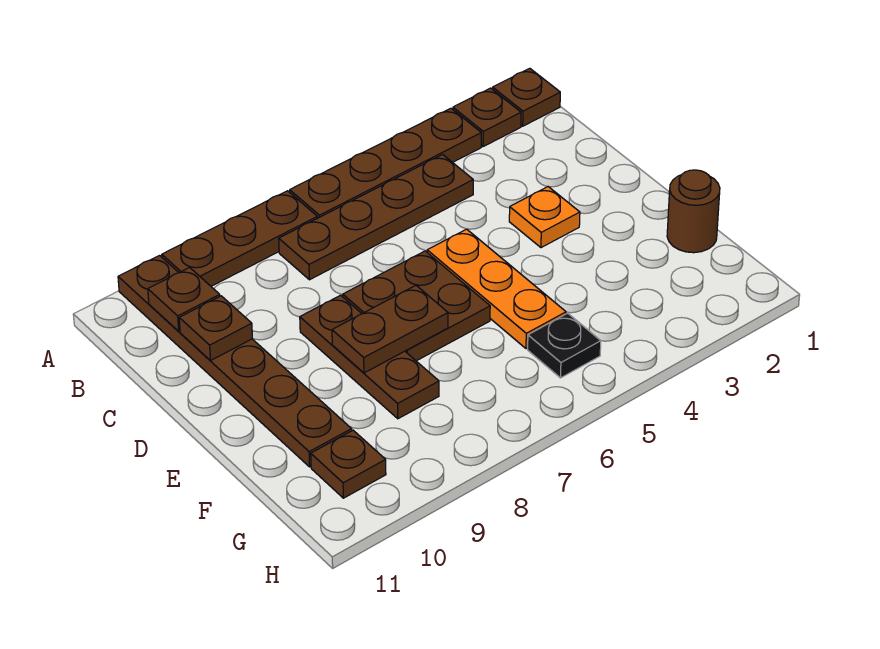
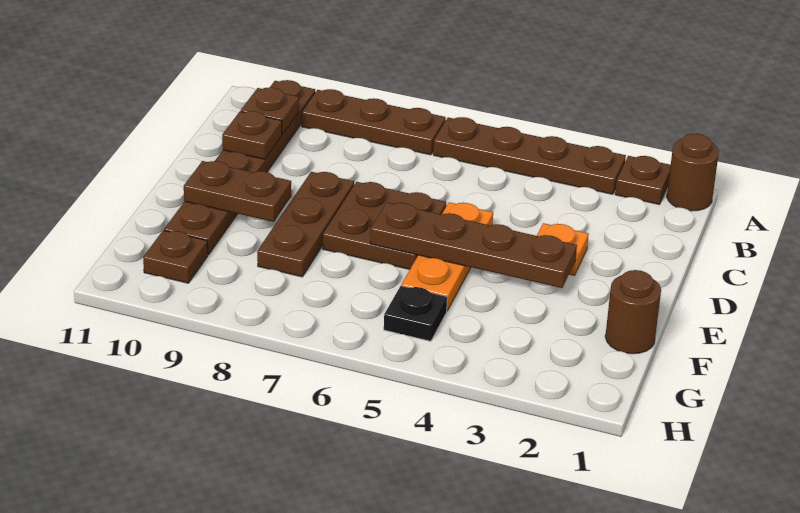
brown plate A1 level 1 -> brown round brick A1 level 1
brown plate B4:B7 level 1 -> brown plate E3:E6 level 2
brown plate E7:E8 level 2 -> brown plate E9:E10 level 2

